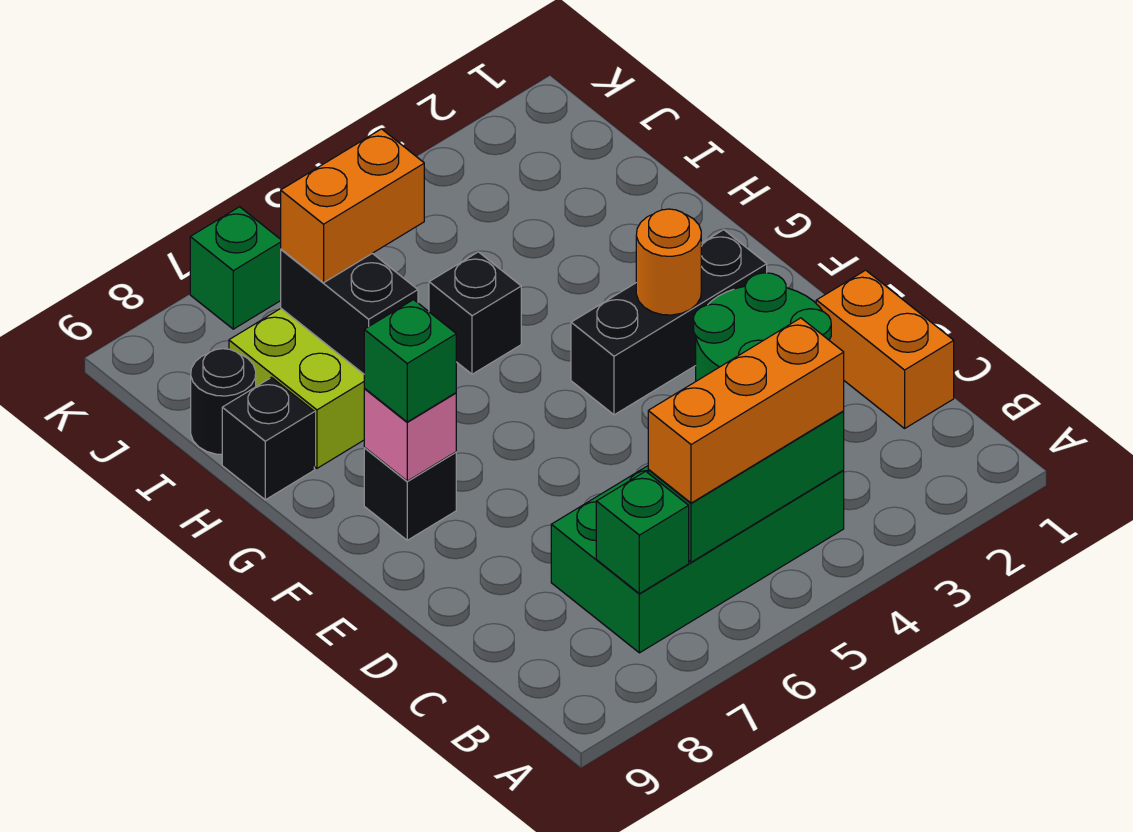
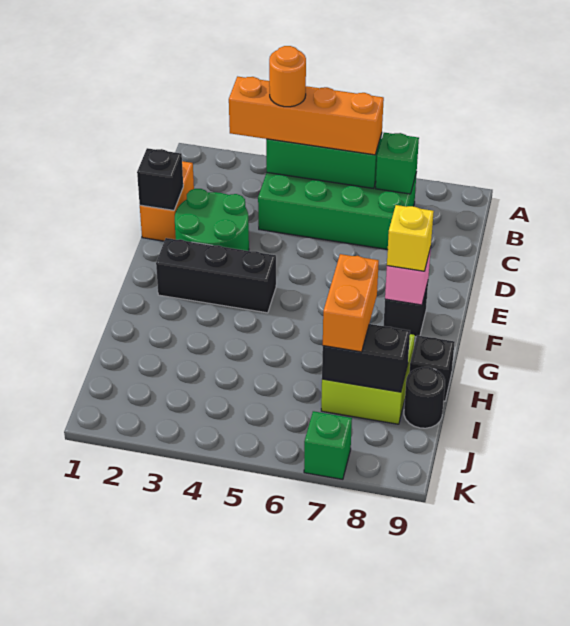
orange brick B4:B6 level 3 -> orange brick B3:B6 level 3
orange round brick F3 level 2 -> orange round brick B4 level 4
green brick F8 level 3 -> yellow brick F8 level 3
black brick H5 level 1 -> black brick D1 level 2
black brick H7:I7 level 2 -> black brick I7:I8 level 2
orange brick I6:I7 level 3 -> orange brick H7:I7 level 3

